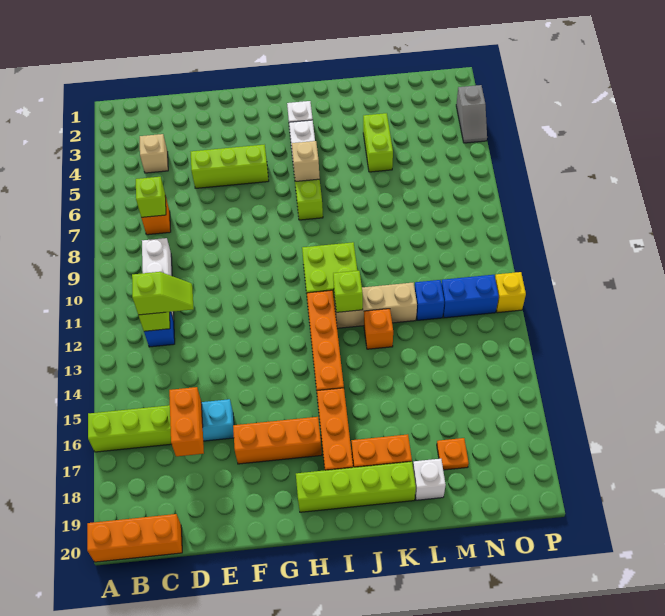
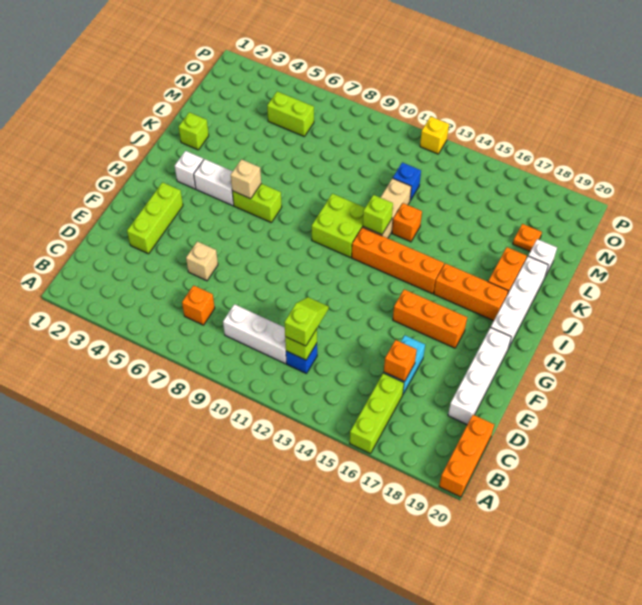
tan brick C4 level 1 -> tan brick E6 level 1
lime brick C7 level 2 -> lime brick K2 level 1
orange brick D16:D17 level 2 -> orange brick D16 level 2
none -> white brick D19:G19 level 1
lime brick E5:G5 level 1 -> lime brick E3:G3 level 1
orange brick F17:H17 level 1 -> orange brick G15:G17 level 1
lime brick H19:K19 level 1 -> white brick H19:K19 level 1
lime brick L4:L5 level 1 -> lime brick N5:N6 level 1
blue brick N12:O12 level 1 -> none
grey slope P3:P4 level 1 top 3 -> none

